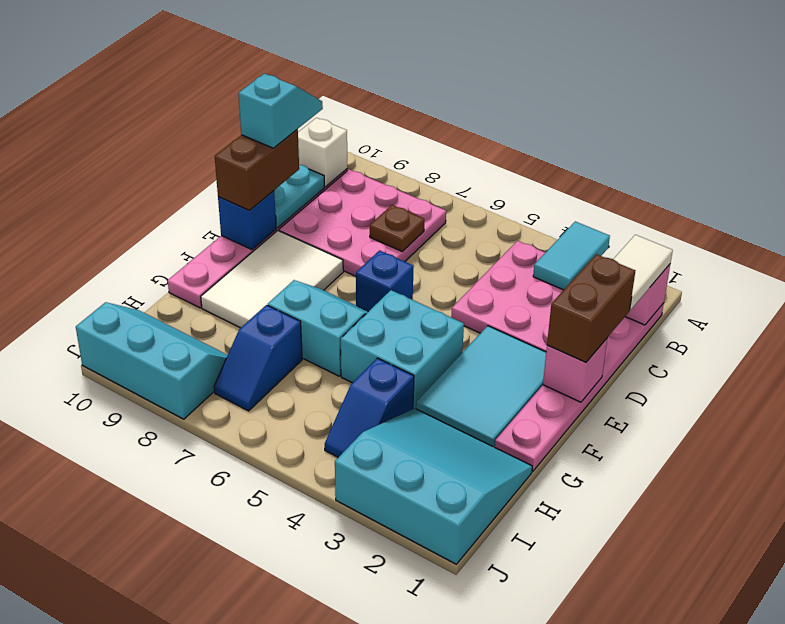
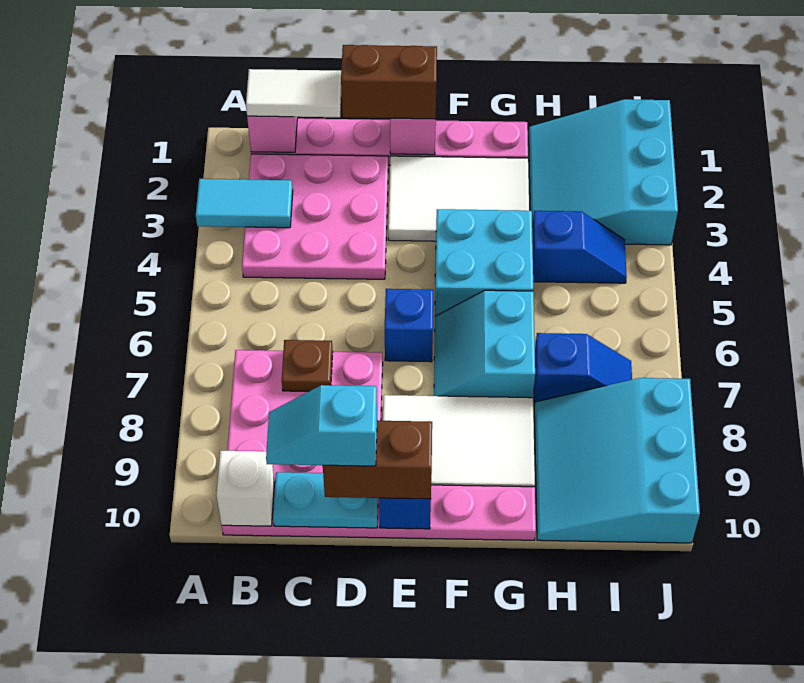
cyan tile E2:G3 level 1 -> white tile E2:G3 level 1
cyan slope I8:J10 level 1 top J -> cyan slope H8:J10 level 1 top J

